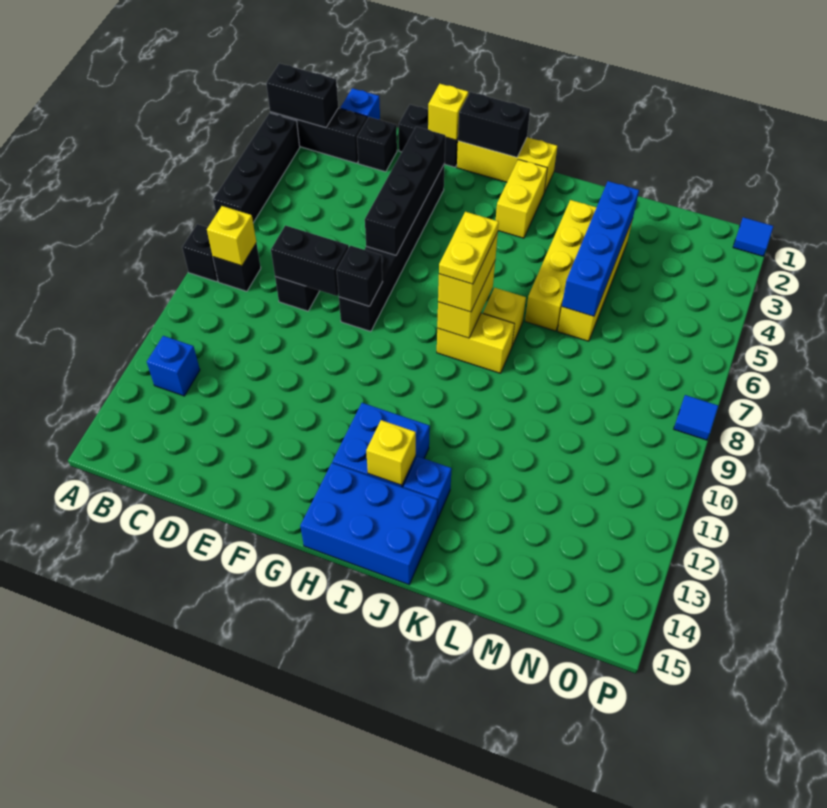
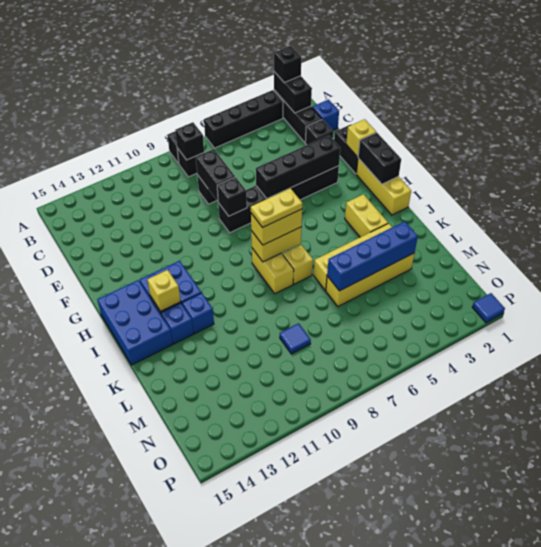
none -> black brick A2 level 3
yellow brick B8 level 2 -> black brick B8 level 2
blue brick B12 level 1 -> blue brick J12 level 1
yellow brick I2:I3 level 1 -> yellow brick I3:J3 level 1
blue tile P8 level 1 -> blue tile M9 level 1

